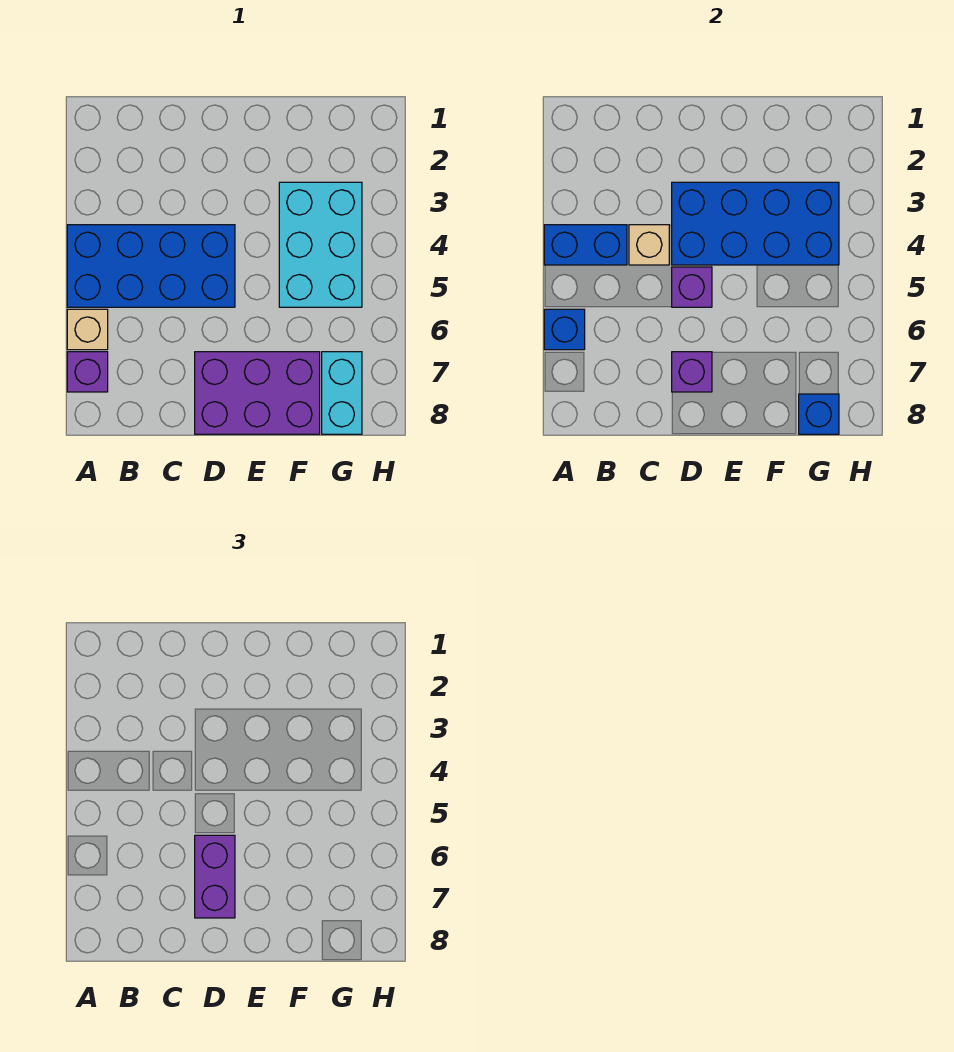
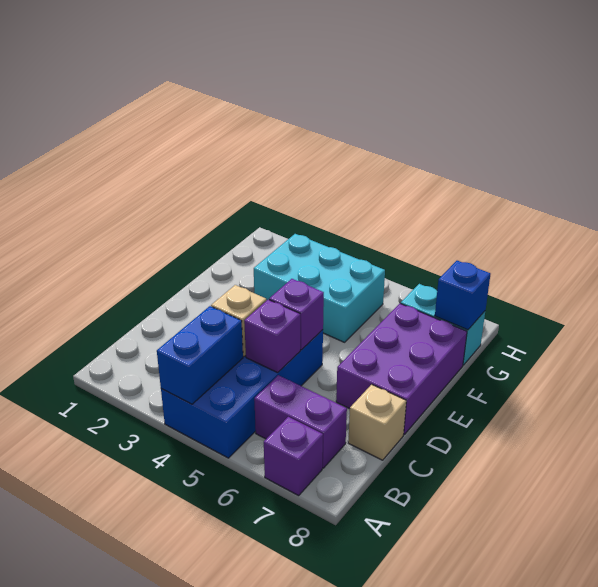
tan brick A6 level 1 -> tan brick C8 level 1
blue brick A6 level 2 -> none
blue brick D3:G4 level 2 -> none
purple brick D6:D7 level 3 -> purple brick B6:B7 level 1
purple brick D7 level 2 -> purple brick C5 level 2

